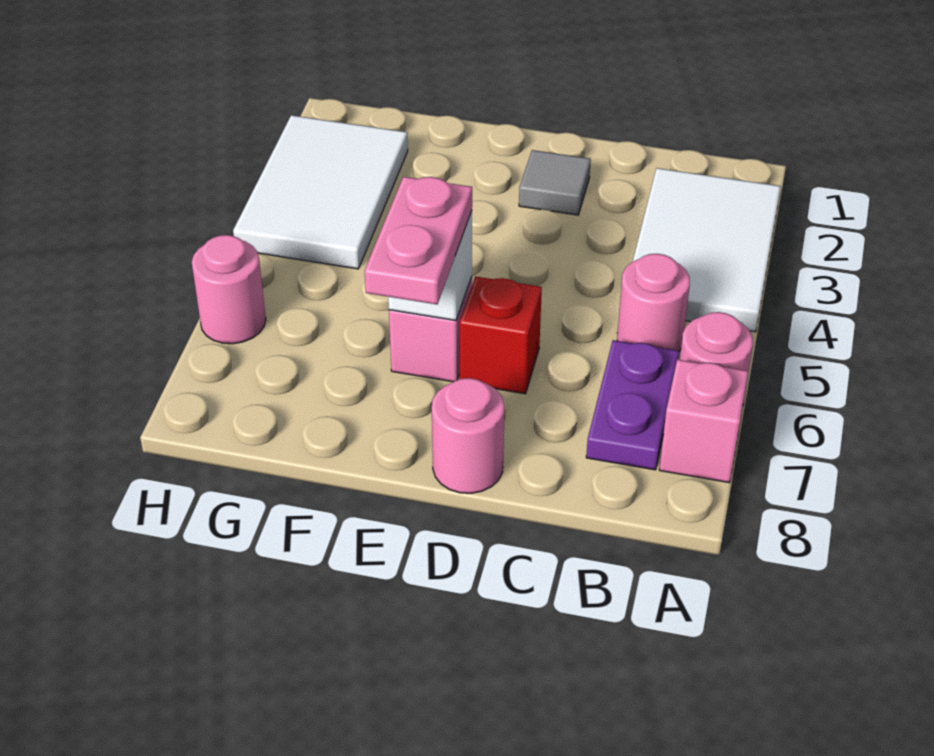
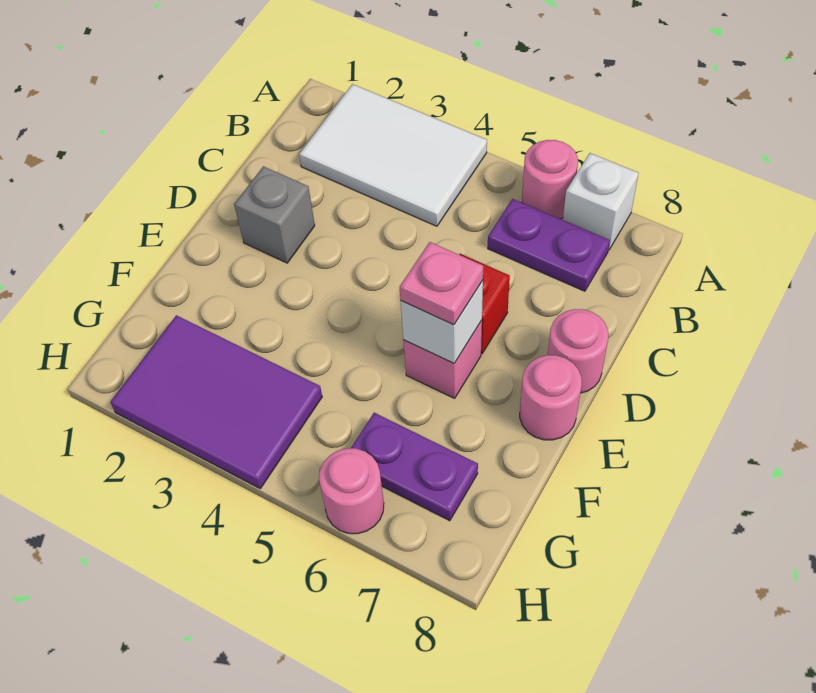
pink brick A7 level 1 -> white brick A7 level 1
pink round brick B5 level 1 -> pink round brick E8 level 1
grey tile D2 level 1 -> grey brick D2 level 1
pink plate E6:E7 level 3 -> pink plate E6 level 3
white tile G2:H4 level 1 -> purple tile G2:H4 level 1
none -> purple plate G6:G7 level 1

